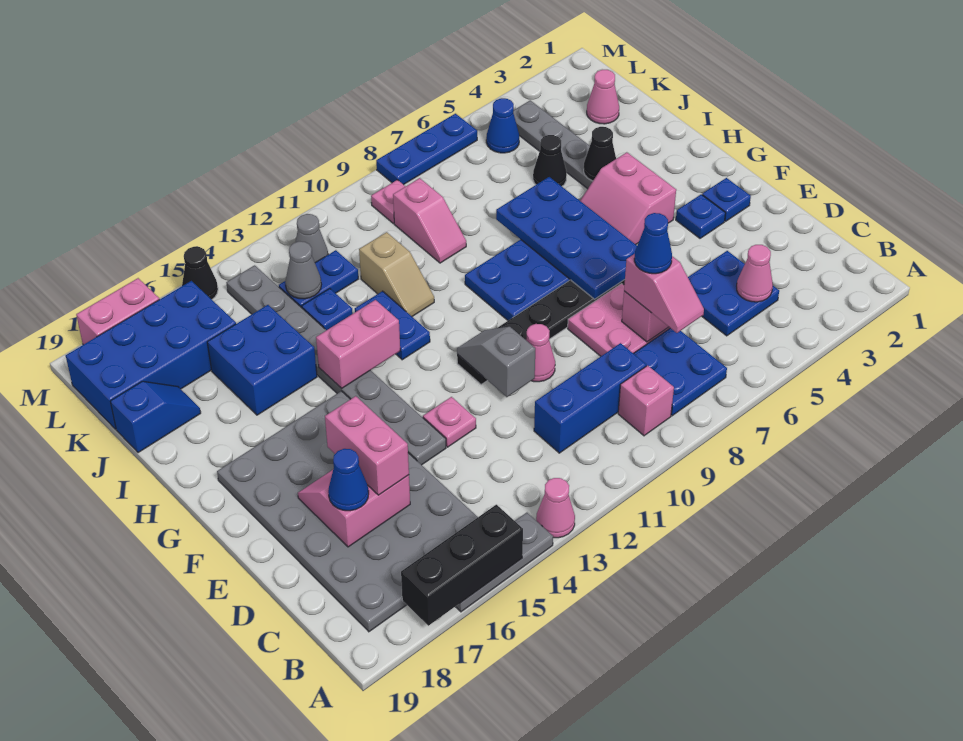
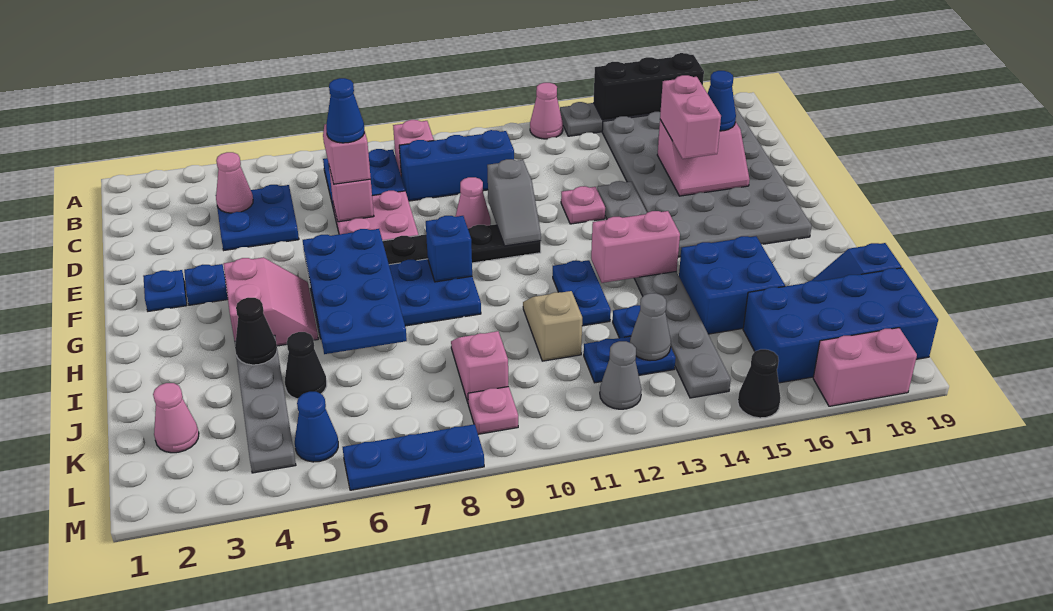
none -> blue brick G9 level 2

